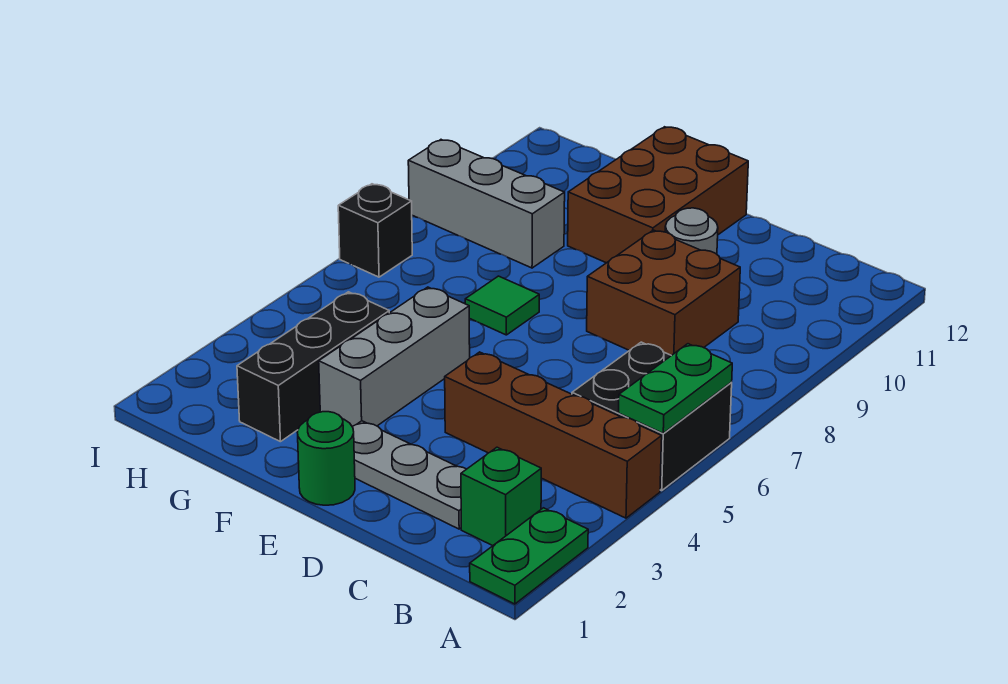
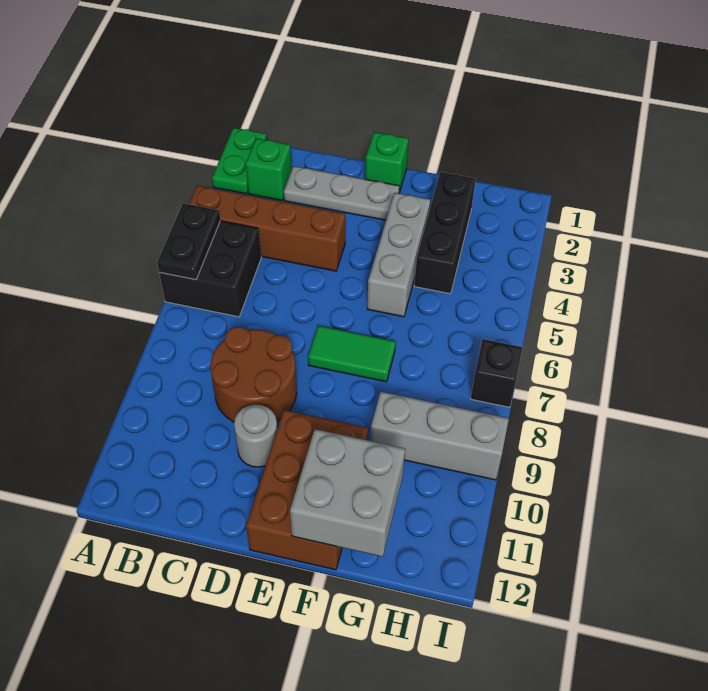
green plate A5:A6 level 2 -> black plate A5:A6 level 2
brown brick C8:D9 level 1 -> brown round brick C8:D9 level 1
green round brick E1 level 1 -> green brick E1 level 1
green tile F7 level 1 -> green tile E7:F7 level 1
none -> grey brick F11:G12 level 2

